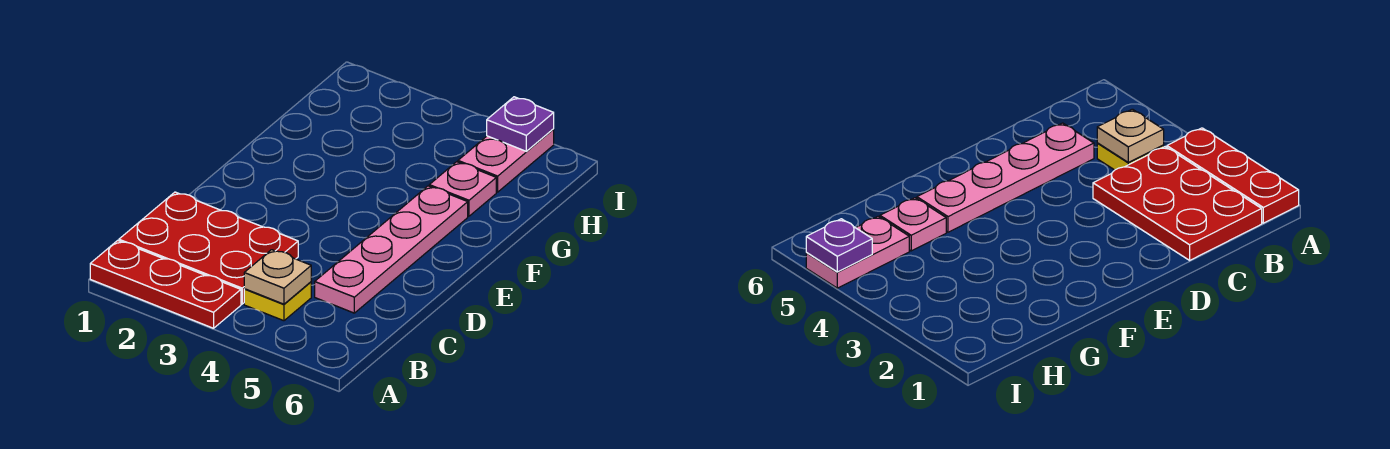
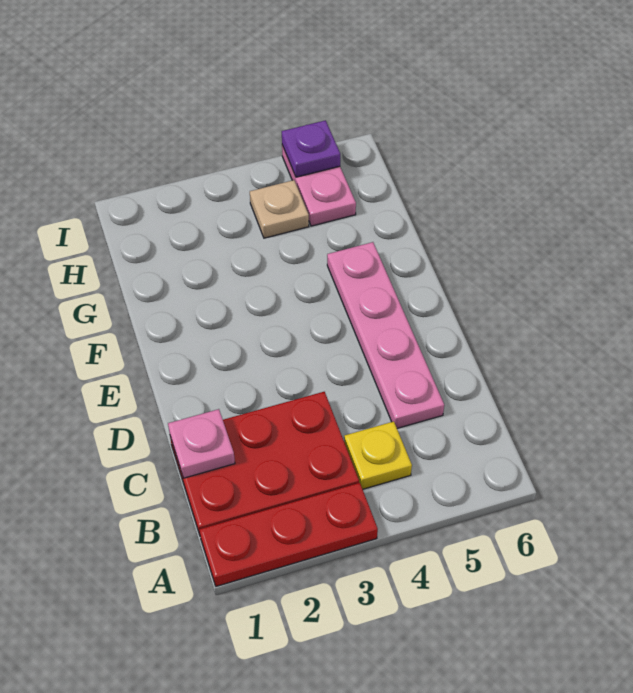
tan plate B4 level 2 -> tan plate H4 level 1
pink plate G5 level 1 -> pink plate C1 level 2

